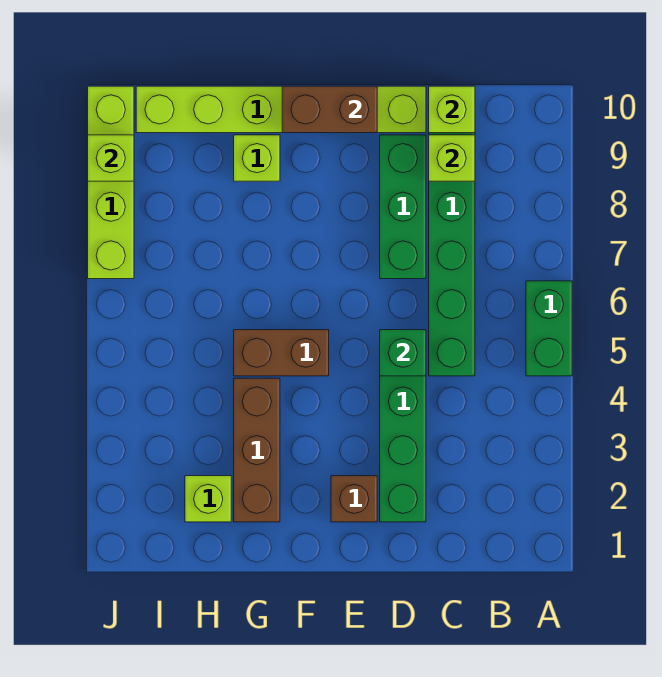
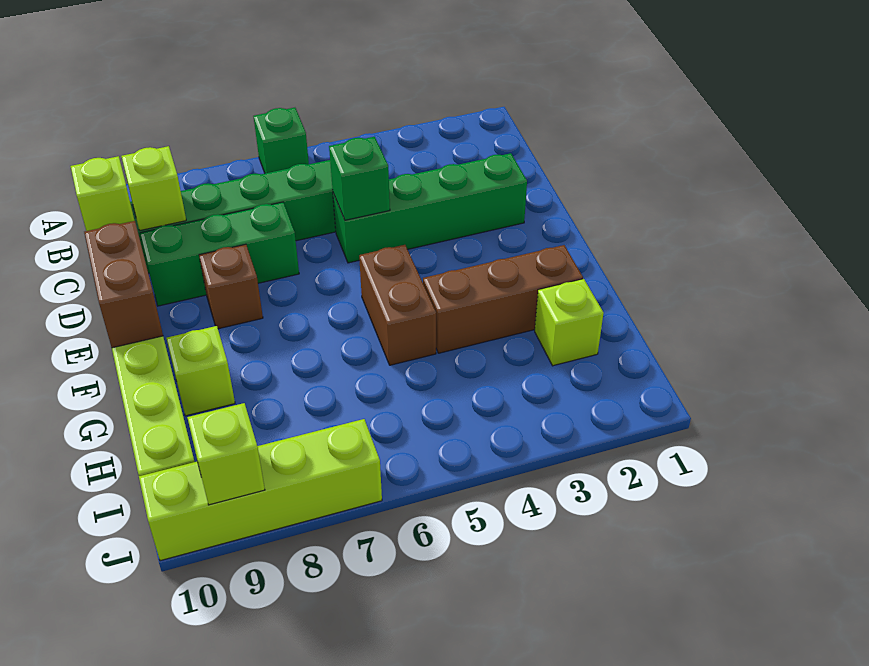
green brick A5:A6 level 1 -> green brick A6 level 1
brown brick E2 level 1 -> brown brick E8 level 1

